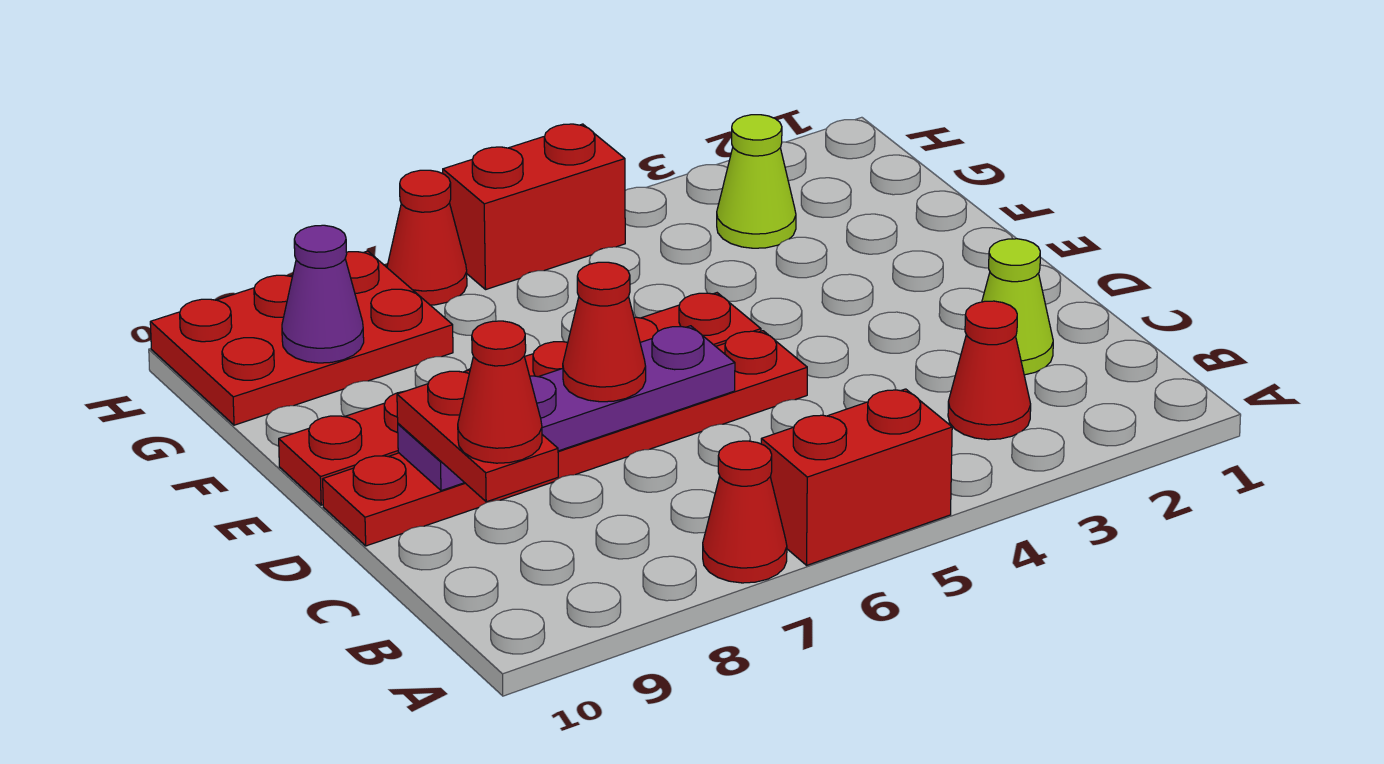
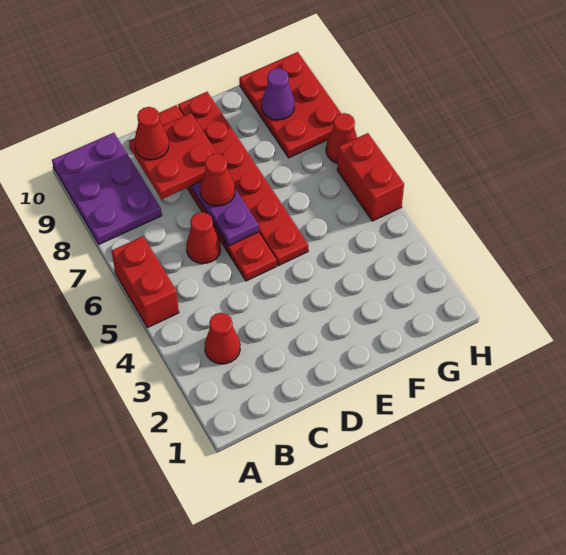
red cone A7 level 1 -> red cone C6 level 1
none -> purple plate A8:B10 level 1
lime cone C2 level 1 -> none
red plate C9:D9 level 3 -> red plate C8:D9 level 3
lime cone G3 level 1 -> none

